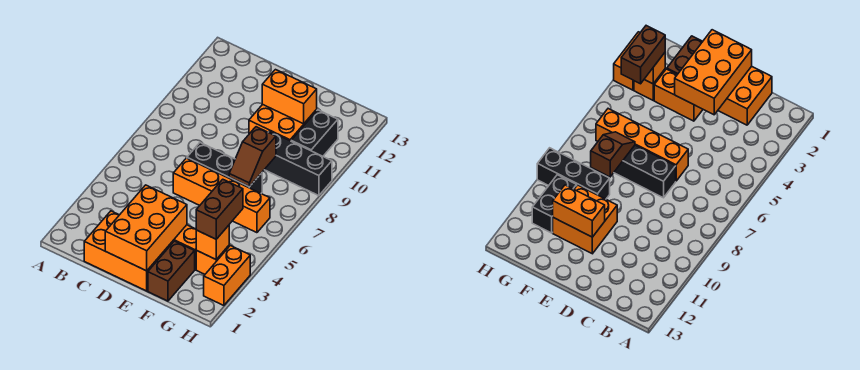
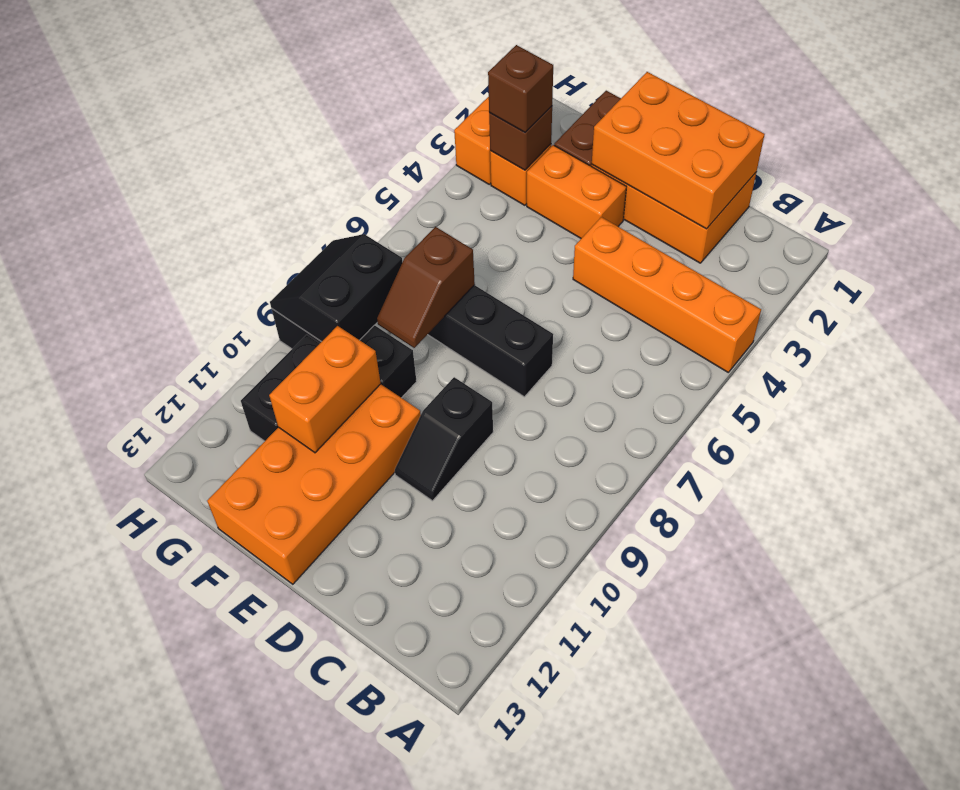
orange brick D1:E3 level 2 -> orange brick C1:E2 level 2
orange brick D6:G6 level 1 -> orange brick A4:D4 level 1
none -> black slope D9:D10 level 1 top 9
orange brick E10:F11 level 1 -> orange brick E10:F13 level 1
orange brick E11:F11 level 2 -> orange brick F10:F11 level 2
brown slope F7:F8 level 2 top 8 -> brown slope F7:F8 level 2 top 7
orange brick G3 level 2 -> brown brick G3 level 2
brown brick G3:G4 level 3 -> brown brick G3 level 3
none -> black slope G8:H9 level 2 top G

